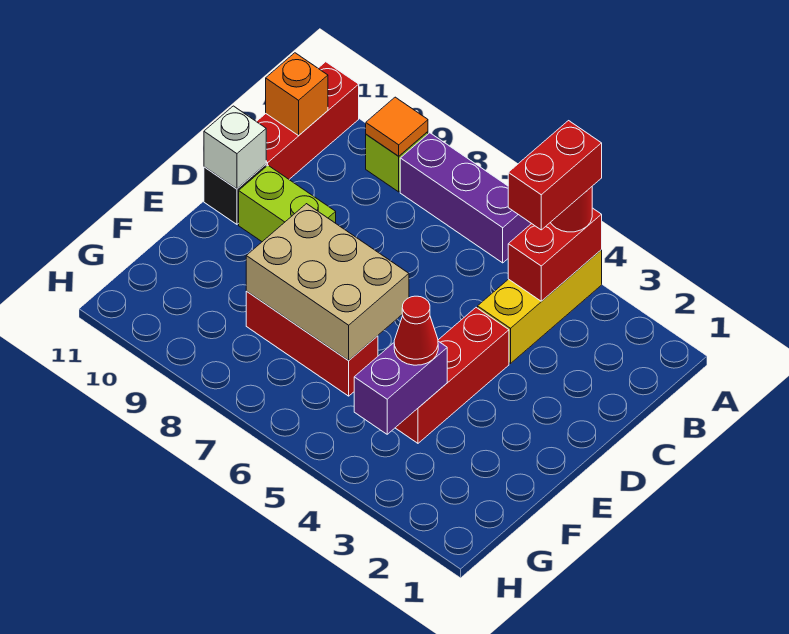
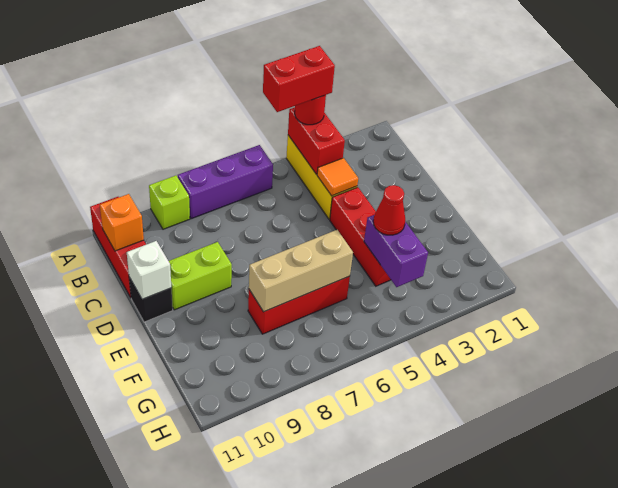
red brick A4:B4 level 4 -> red brick A4:A5 level 4
orange tile A9 level 2 -> orange tile C4 level 2
tan brick E6:F8 level 2 -> tan brick F6:F8 level 2

